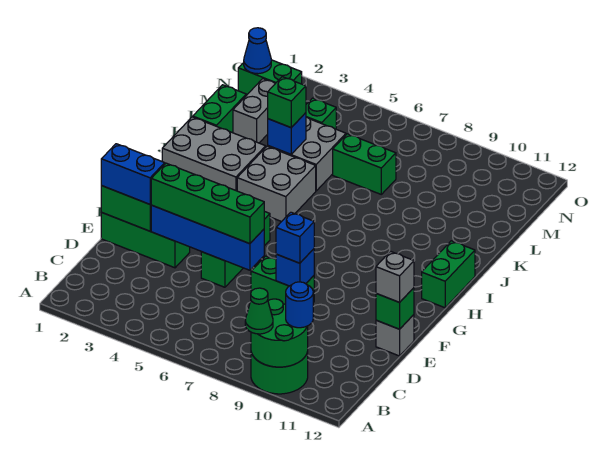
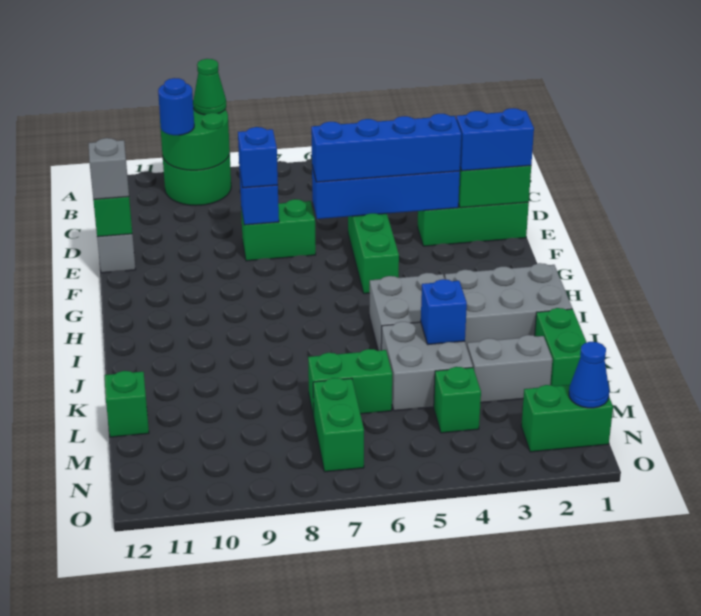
green brick E3:E6 level 3 -> blue brick E3:E6 level 3
green brick H12:I12 level 1 -> green brick M7:N7 level 1
green brick K4 level 3 -> green brick L12 level 1
grey brick L2:M2 level 1 -> grey brick L2:L3 level 1

